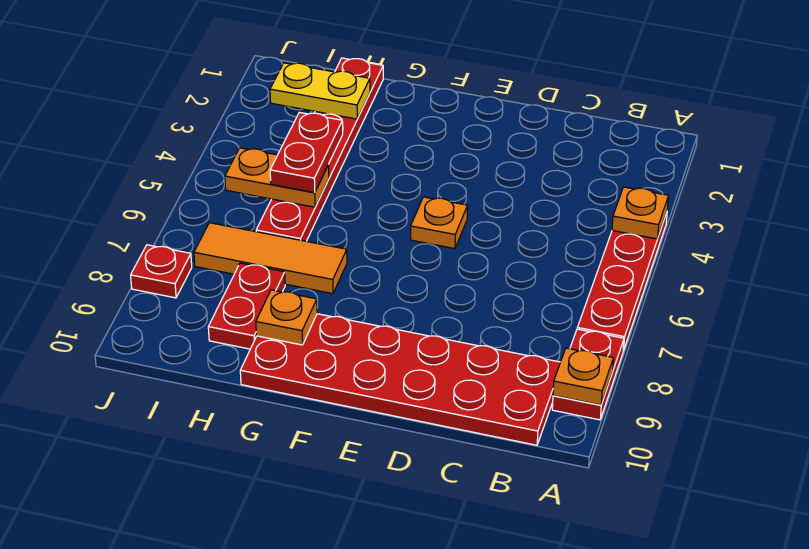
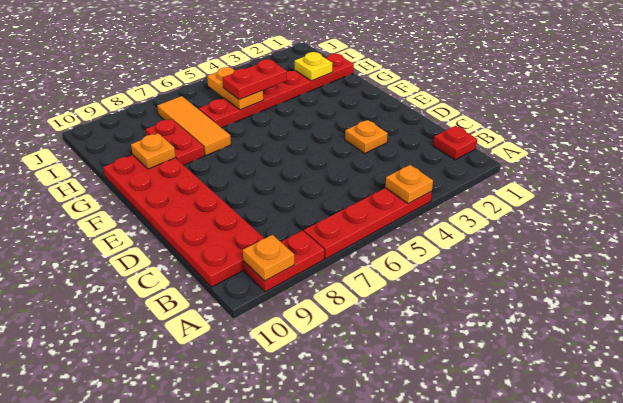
orange plate E5 level 1 -> orange plate D3 level 1
yellow plate H2:I2 level 2 -> yellow plate H2 level 2
red plate H8:H9 level 1 -> red plate G8:H8 level 1
red plate J8 level 1 -> red plate B1 level 1

